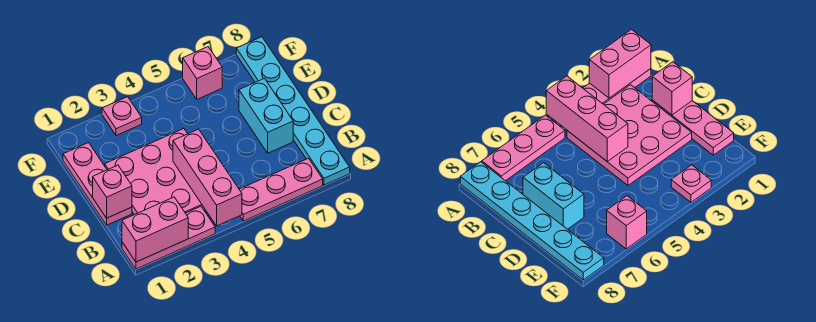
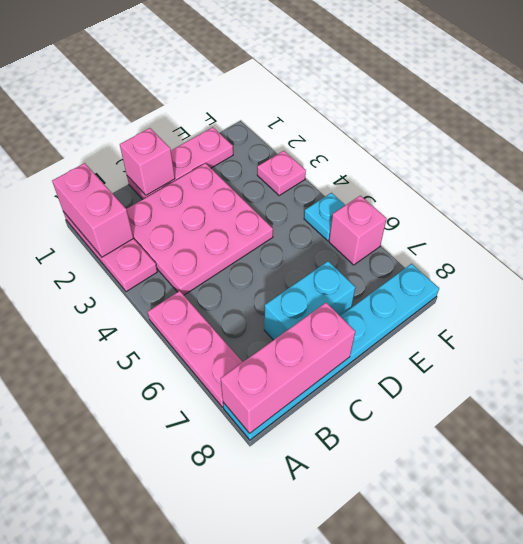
pink brick A4:C4 level 2 -> pink brick A8:C8 level 2
none -> cyan plate F5 level 1

